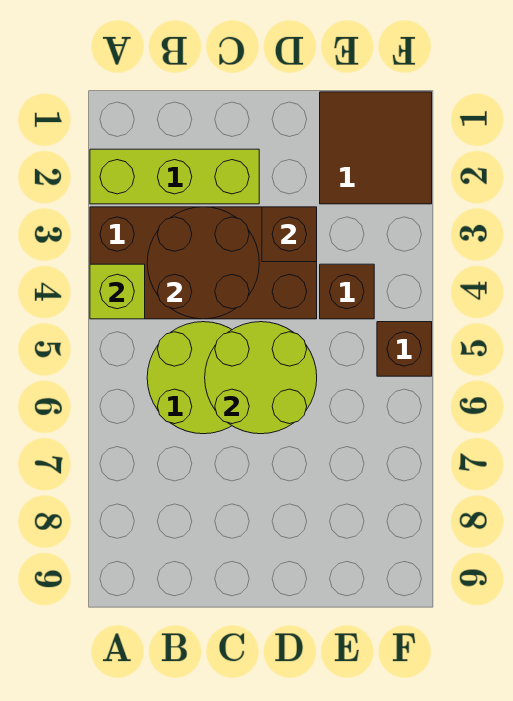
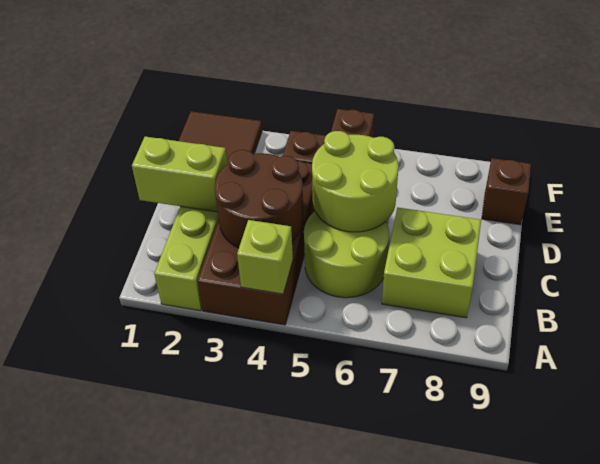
none -> lime brick B7:C8 level 1
none -> lime brick C1:C2 level 2
brown brick D3 level 2 -> brown brick E9 level 1

